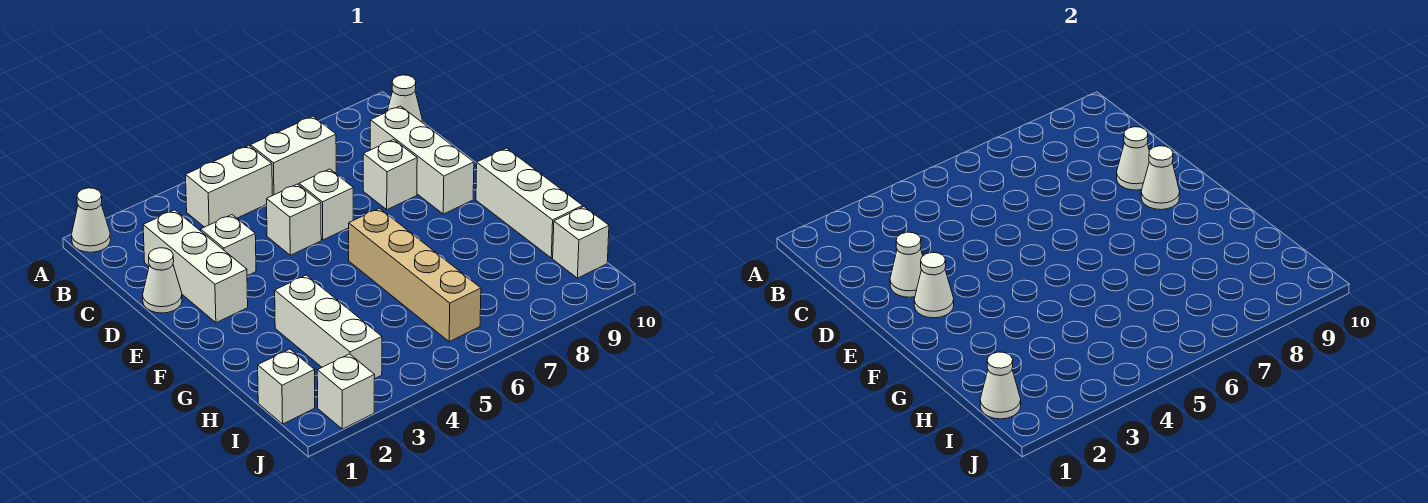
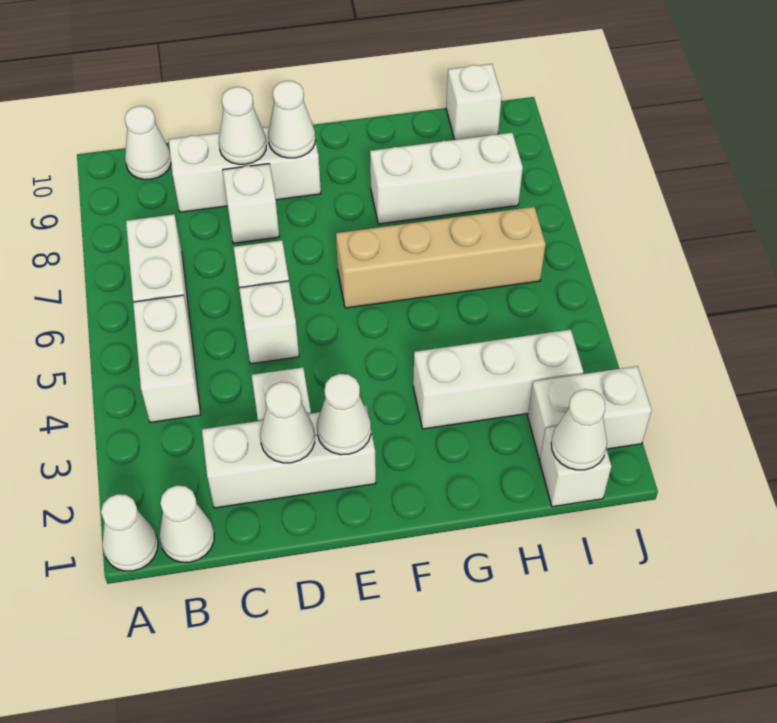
white cone D1 level 1 -> white cone B1 level 1
white brick F10:H10 level 1 -> white brick G8:I8 level 1
white brick J2 level 1 -> white brick I2:J2 level 1

